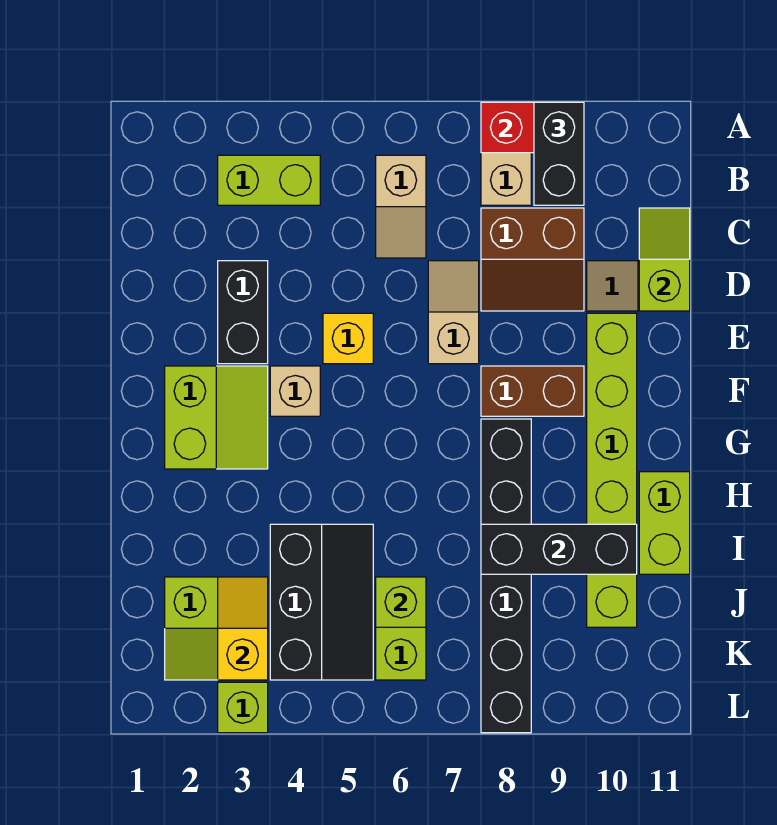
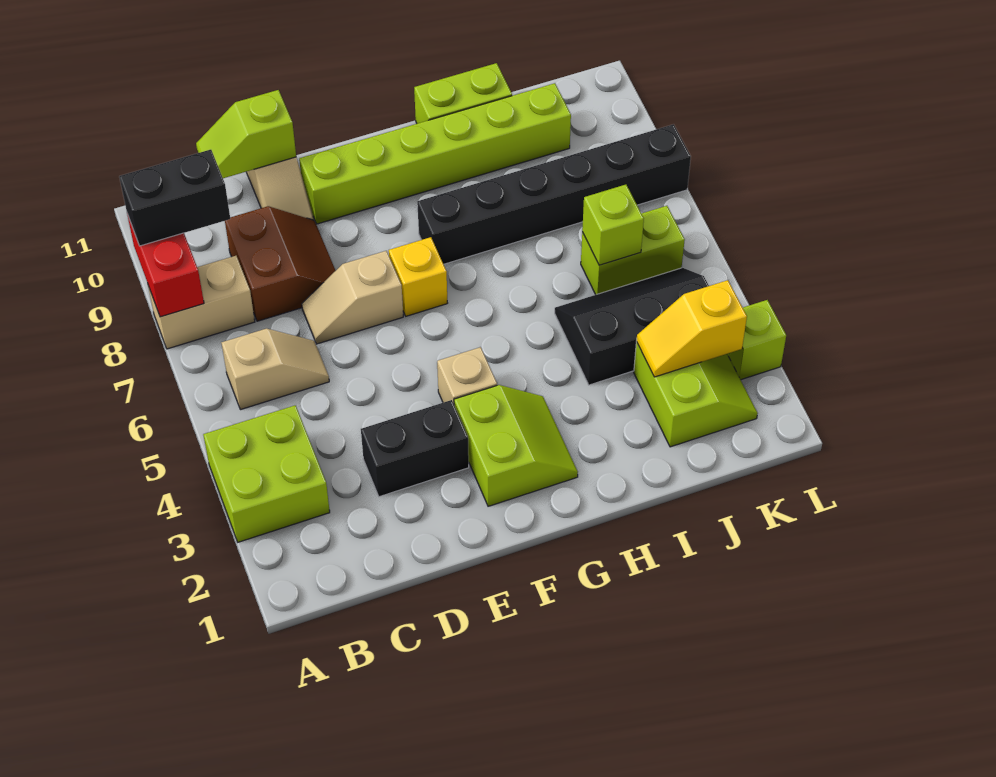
lime brick B3:B4 level 1 -> lime brick A3:B4 level 1
yellow brick E5 level 1 -> yellow brick F7 level 1
lime slope F2:G3 level 1 top 2 -> lime slope F2:G3 level 1 top F
brown brick F8:F9 level 1 -> none
black brick I8:I10 level 2 -> none

